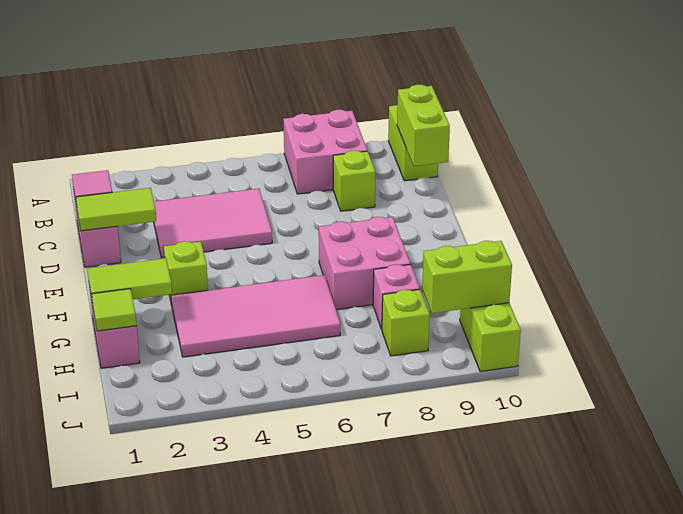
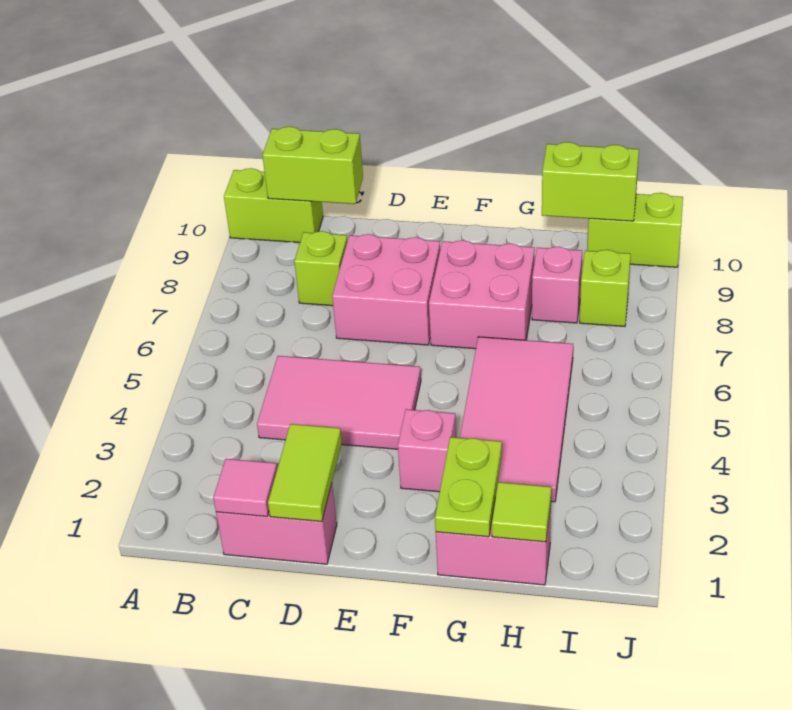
pink brick A7:B8 level 1 -> pink brick D7:E8 level 1
pink tile C3:D5 level 1 -> pink tile C4:E5 level 1
lime brick F3 level 1 -> pink brick F3 level 1
lime tile G1:G2 level 2 -> lime plate G1:G2 level 2
lime brick I9:I10 level 2 -> lime brick H10:I10 level 2

